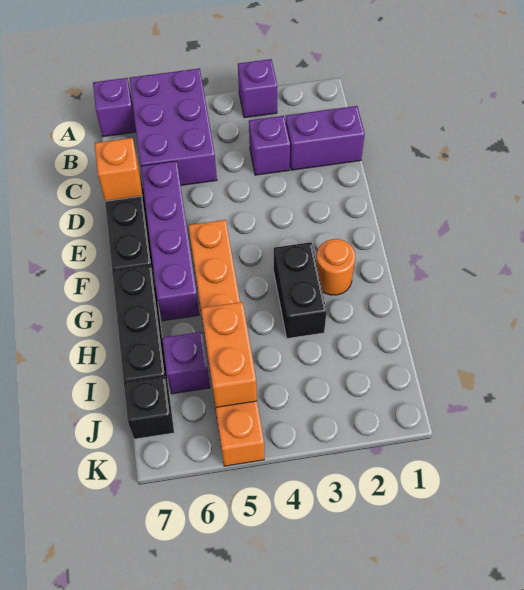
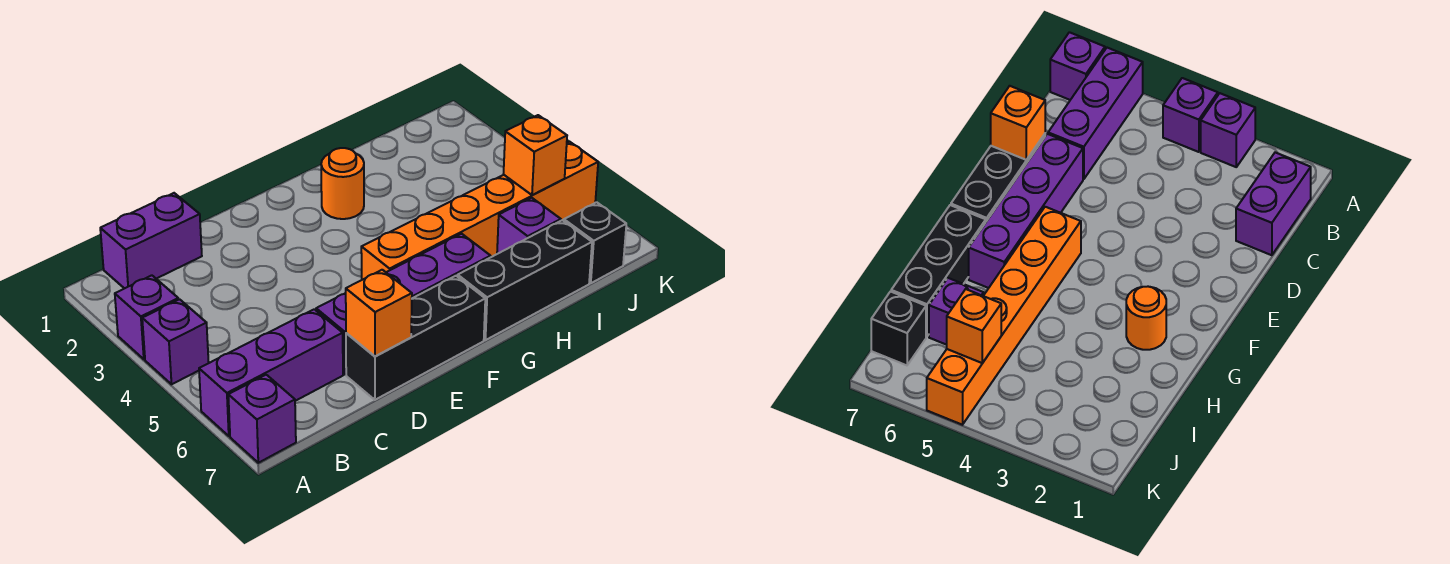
purple brick A5:C6 level 1 -> purple brick A6:C6 level 1
purple brick C1:C2 level 1 -> purple brick B1:C1 level 1
purple brick C3 level 1 -> purple brick A4 level 1
black brick G3:H3 level 1 -> none
orange brick I5:J5 level 2 -> orange brick J5 level 2

